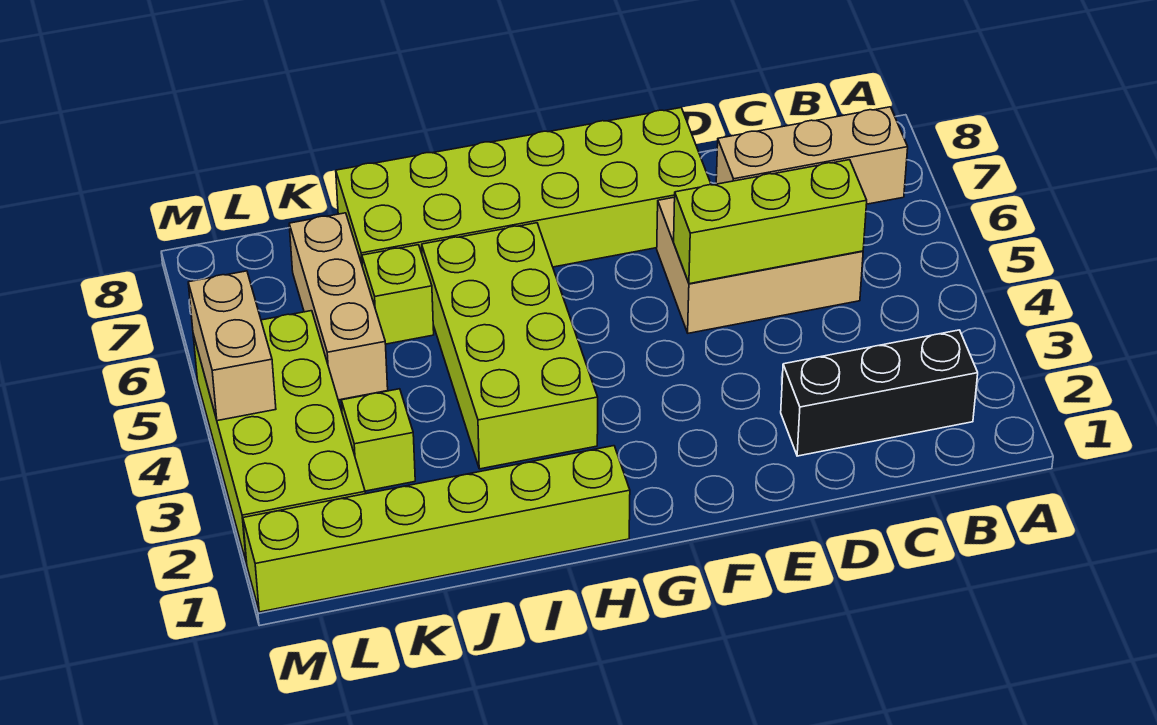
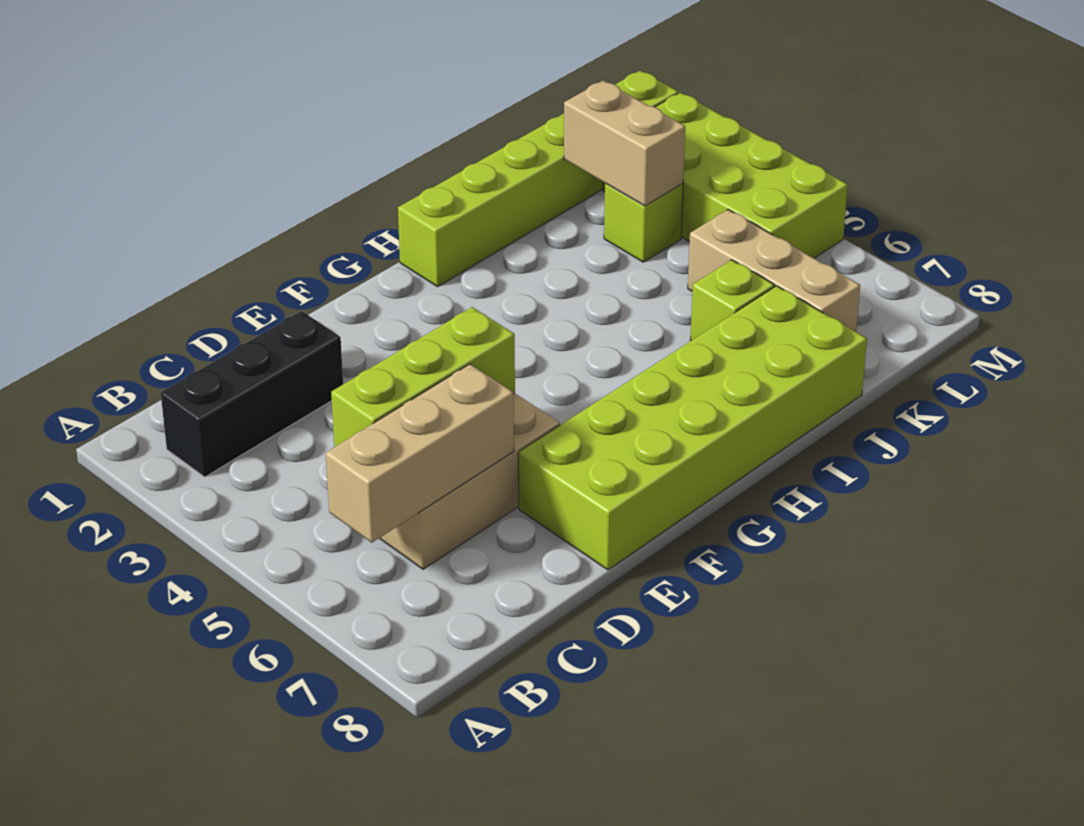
lime brick H3:I6 level 1 -> none
tan brick M4:M5 level 2 -> tan brick K2:K3 level 2

